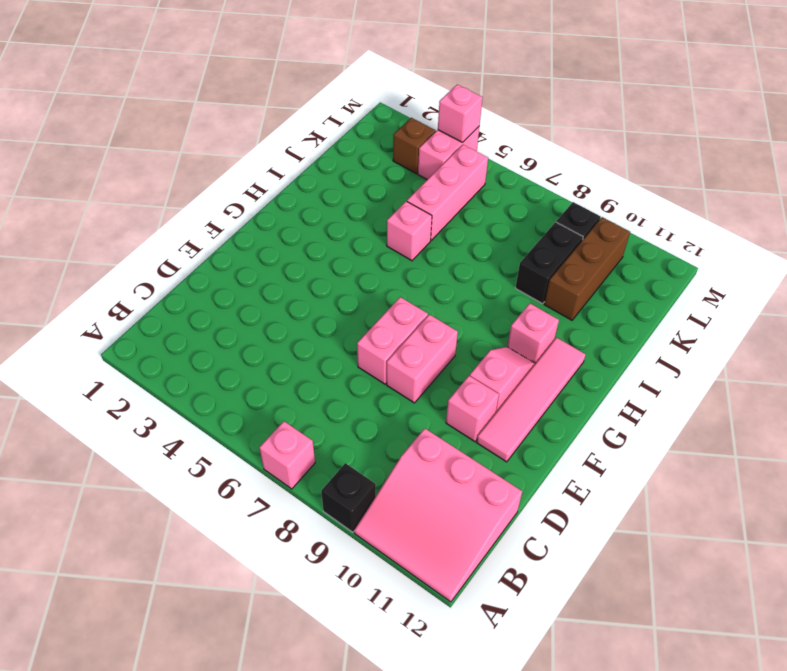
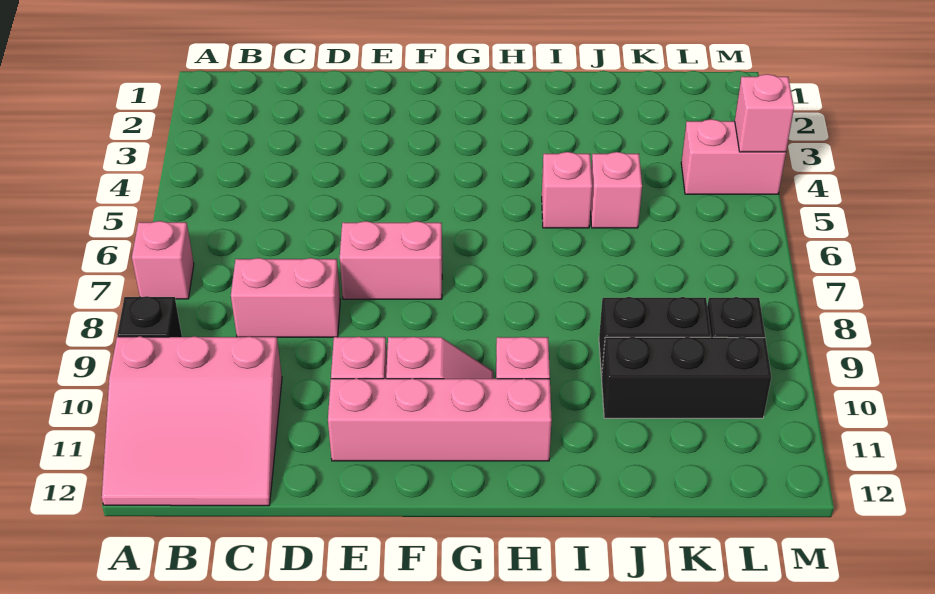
pink slope A10:C12 level 1 top C -> pink slope A10:C12 level 1 top 10
pink brick E8:F8 level 1 -> pink brick C8:D8 level 1
pink tile E11:H11 level 1 -> pink brick E11:H11 level 1
pink brick J5:L5 level 1 -> pink brick J5 level 1
brown brick J10:L10 level 1 -> black brick J10:L10 level 1
brown brick L3 level 1 -> none

